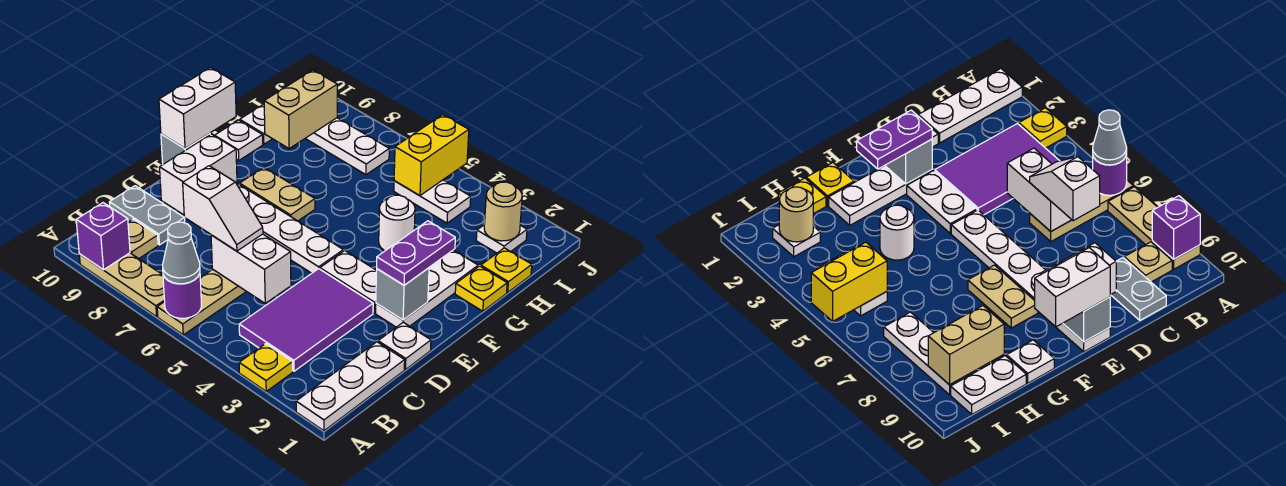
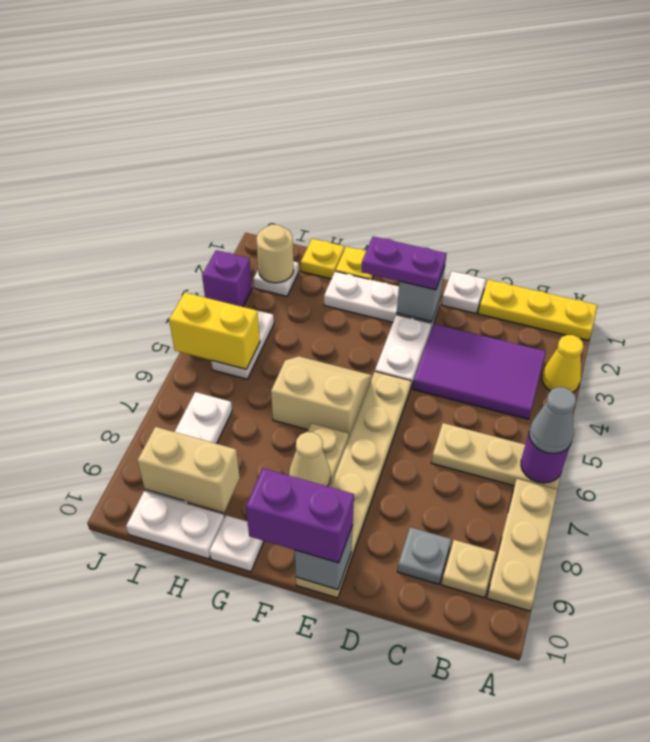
white plate A1:C1 level 1 -> yellow plate A1:C1 level 1
yellow plate A3 level 1 -> yellow cone A3 level 1
purple brick A9 level 2 -> purple brick J3 level 1
white brick C5:C6 level 2 -> none
white slope C6:C7 level 3 top 7 -> none
grey plate C9:C10 level 1 -> grey plate C9 level 1
white brick D9:E9 level 2 -> none
white plate E5:E10 level 1 -> tan plate E5:E10 level 1
white brick E10:F10 level 3 -> purple brick E10:F10 level 3
none -> tan slope F5:G6 level 1 top 6
none -> tan cone F8 level 2
white round brick G4 level 1 -> none

